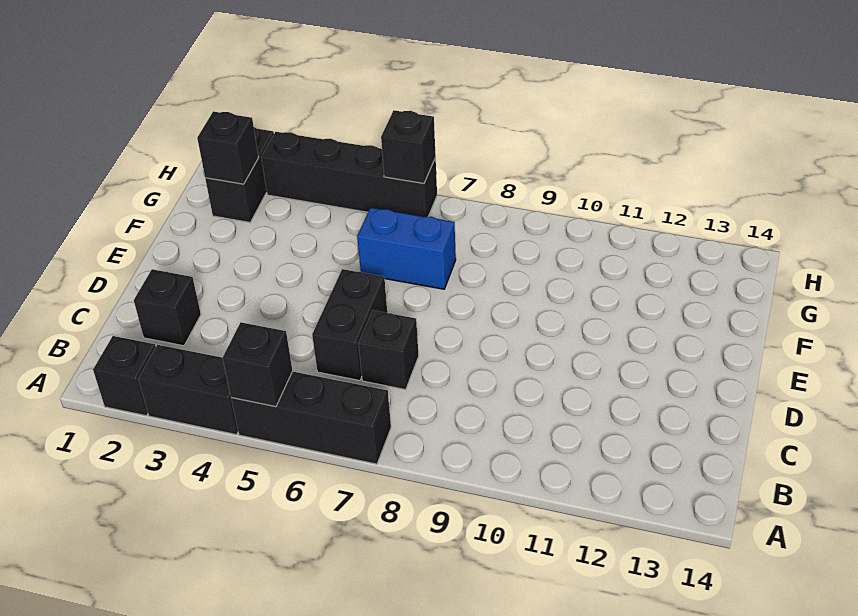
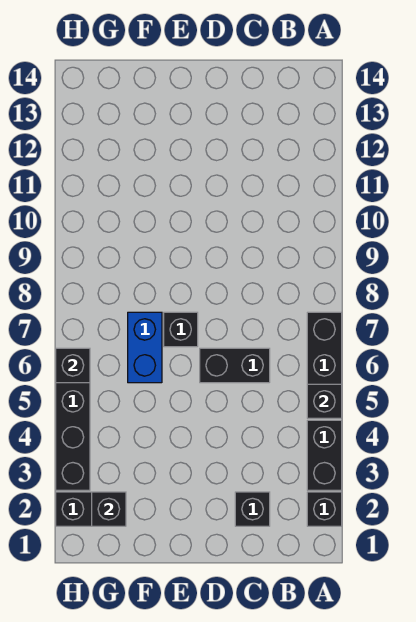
black brick C7 level 1 -> black brick E7 level 1

